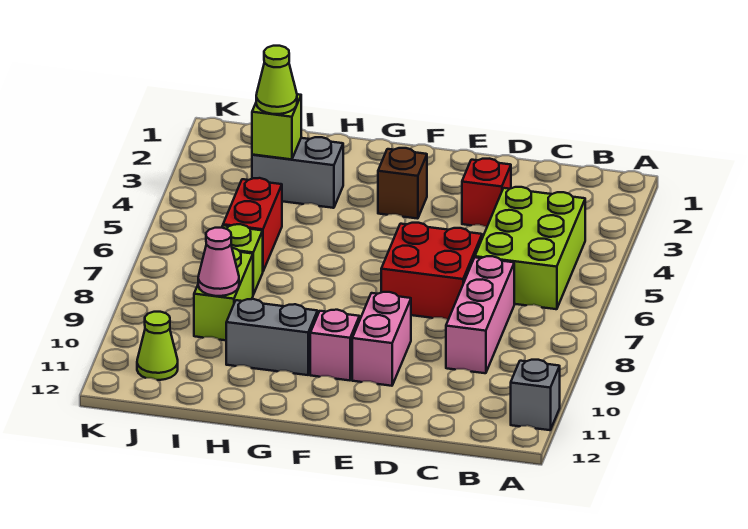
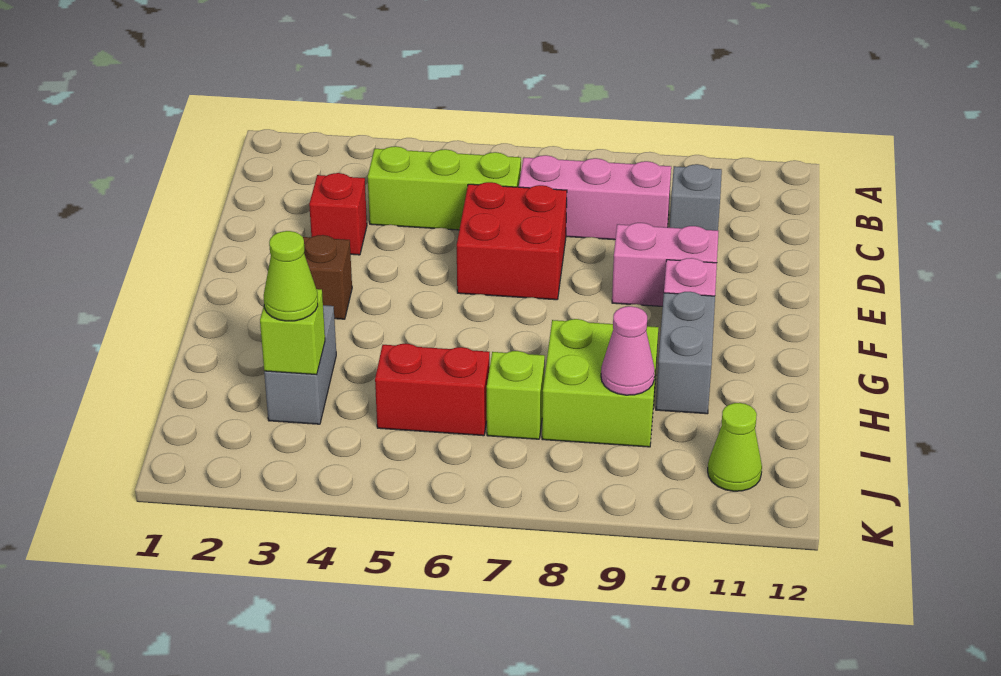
grey brick A11 level 1 -> grey brick C10 level 1
lime brick B4:C6 level 1 -> lime brick C4:C6 level 1
lime brick I8:I9 level 1 -> lime brick H8:I9 level 1

